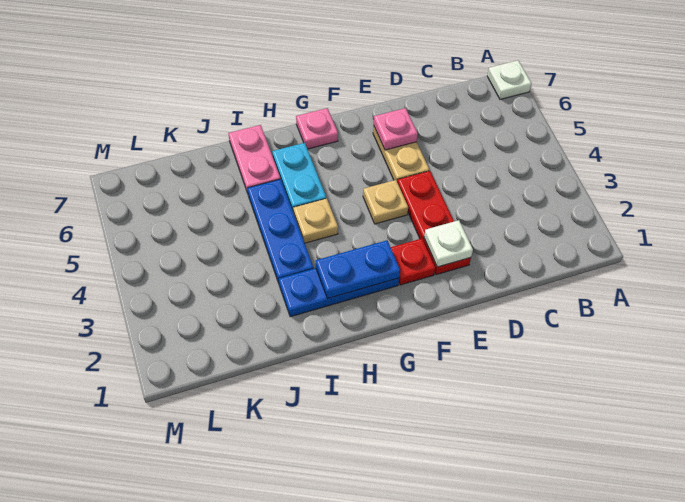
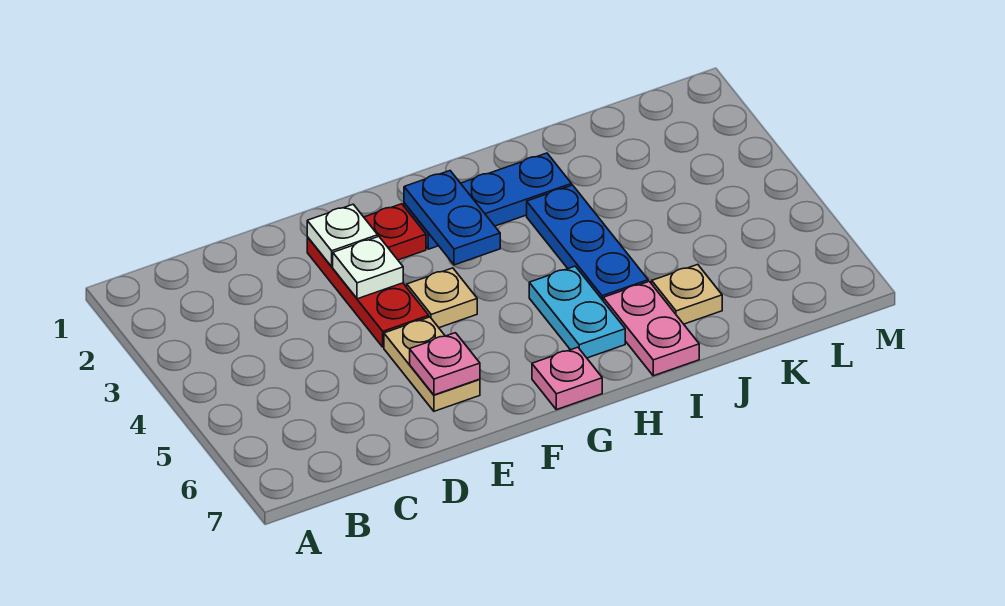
white plate A7 level 1 -> white plate E3 level 2
blue plate G2:H2 level 2 -> blue plate G2:G3 level 2
tan plate H4 level 1 -> tan plate J6 level 1

